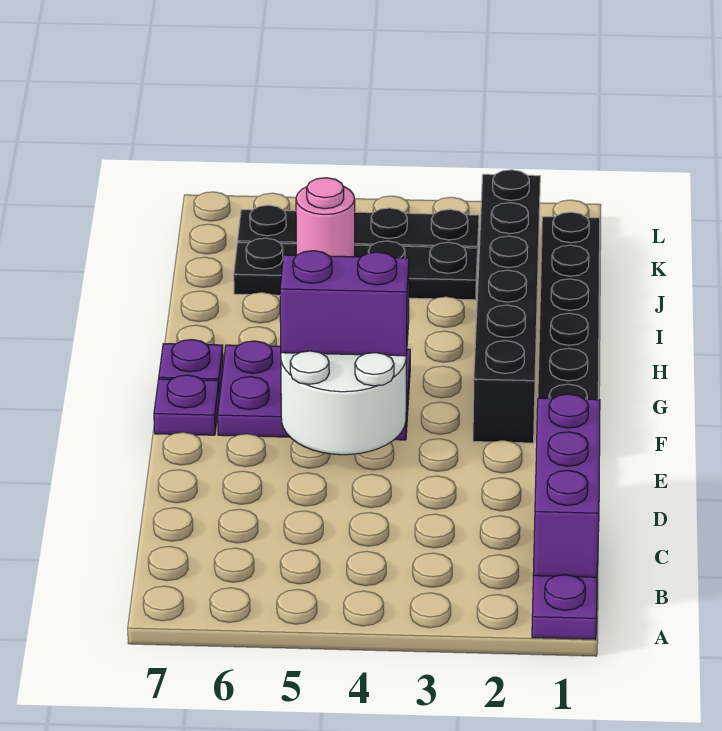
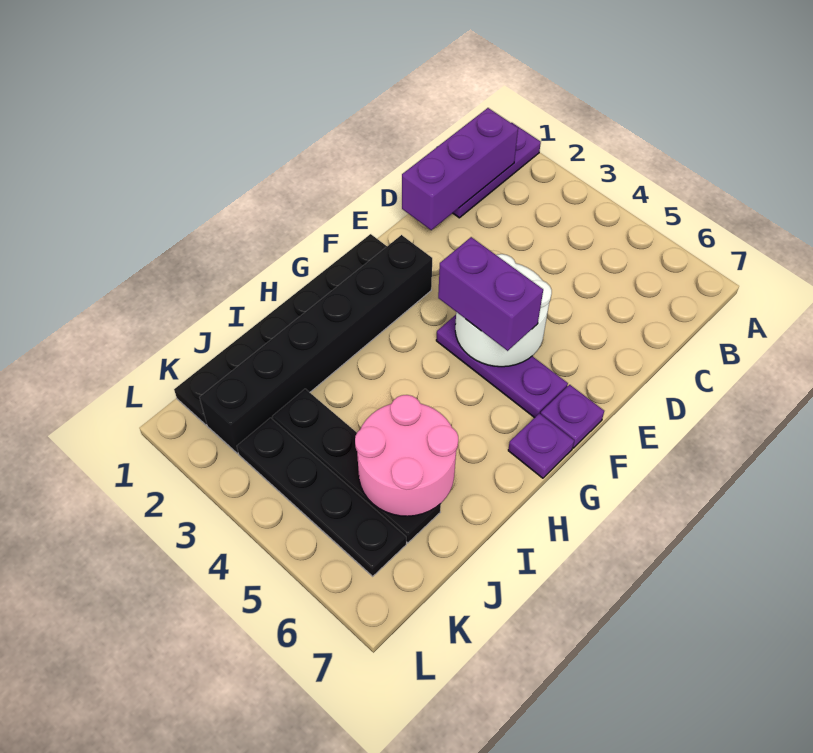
purple plate F4:G6 level 1 -> purple plate F4:F6 level 1
pink round brick J5 level 2 -> pink round brick I5:J6 level 2

